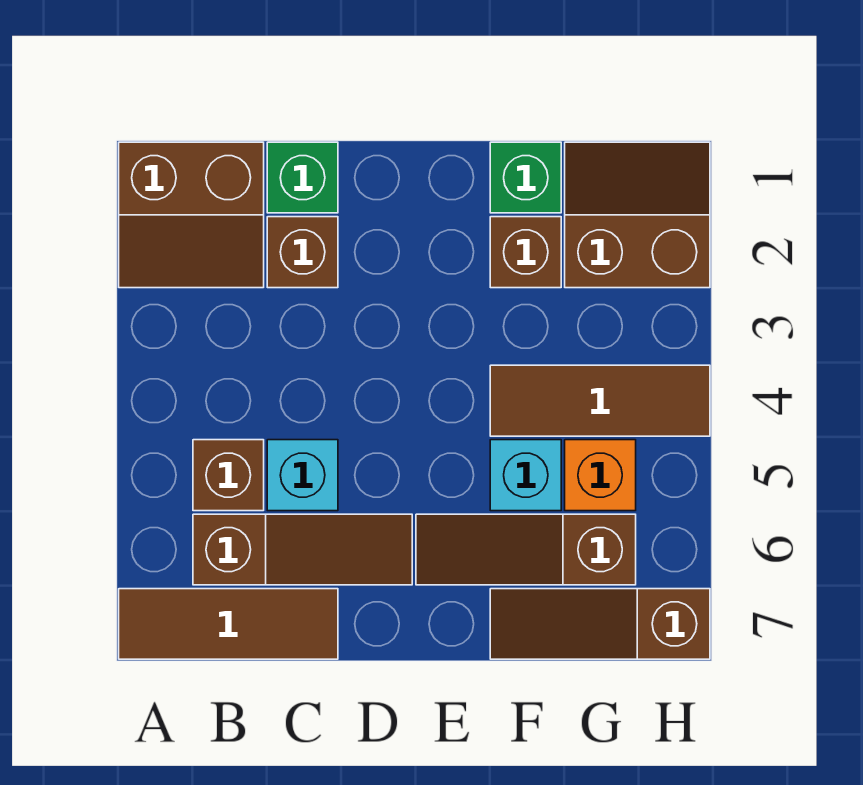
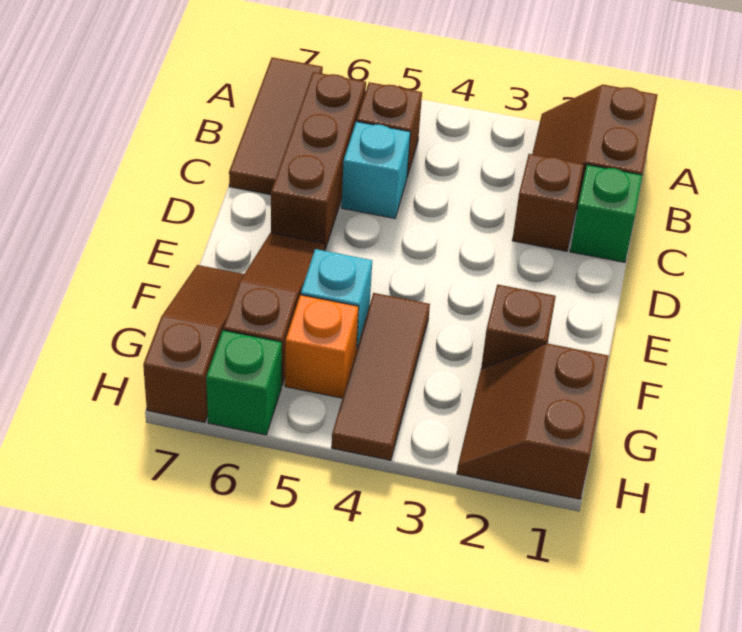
brown slope B6:D6 level 1 top B -> brown brick B6:D6 level 1
green brick F1 level 1 -> green brick H6 level 1
brown slope G1:H2 level 1 top 2 -> brown slope G1:H2 level 1 top 1

